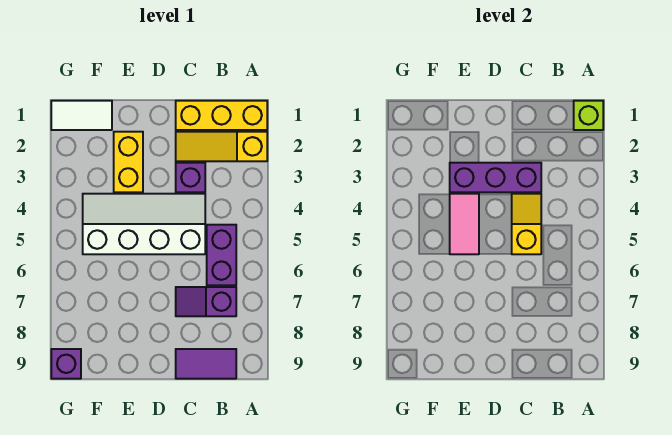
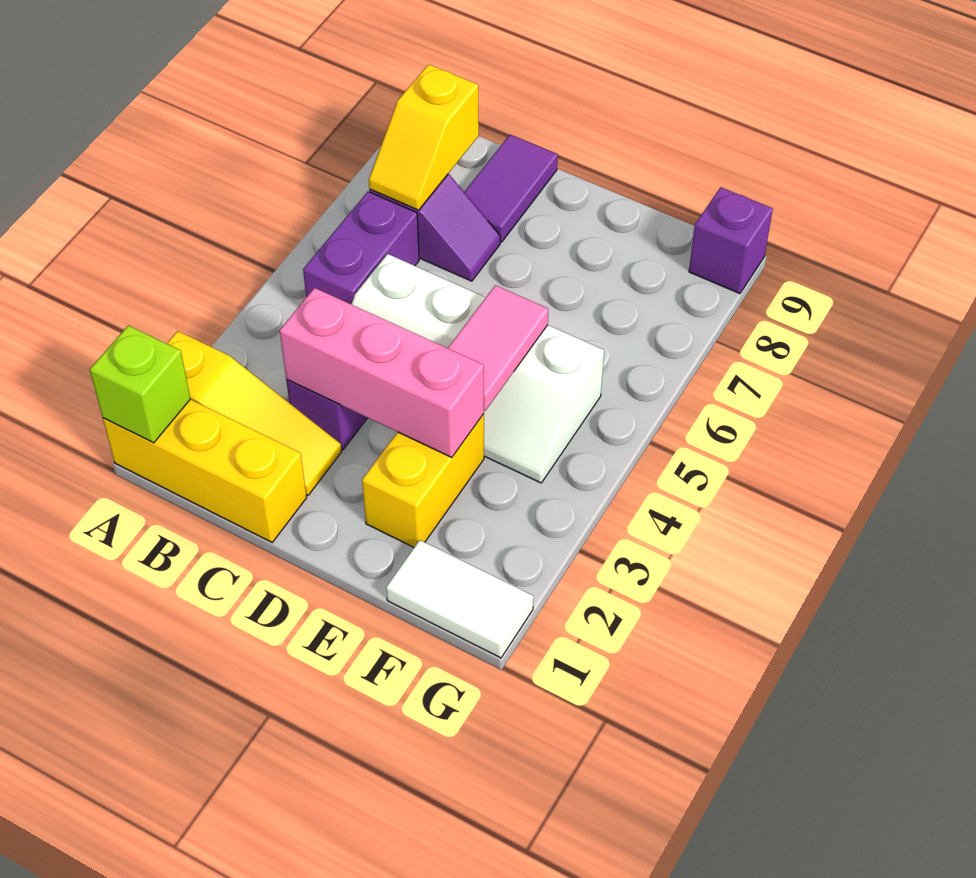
purple tile B9:C9 level 1 -> purple tile C8:C9 level 1
purple brick C3:E3 level 2 -> pink brick C3:E3 level 2
yellow slope C4:C5 level 2 top 5 -> yellow slope B7:B8 level 2 top 8

